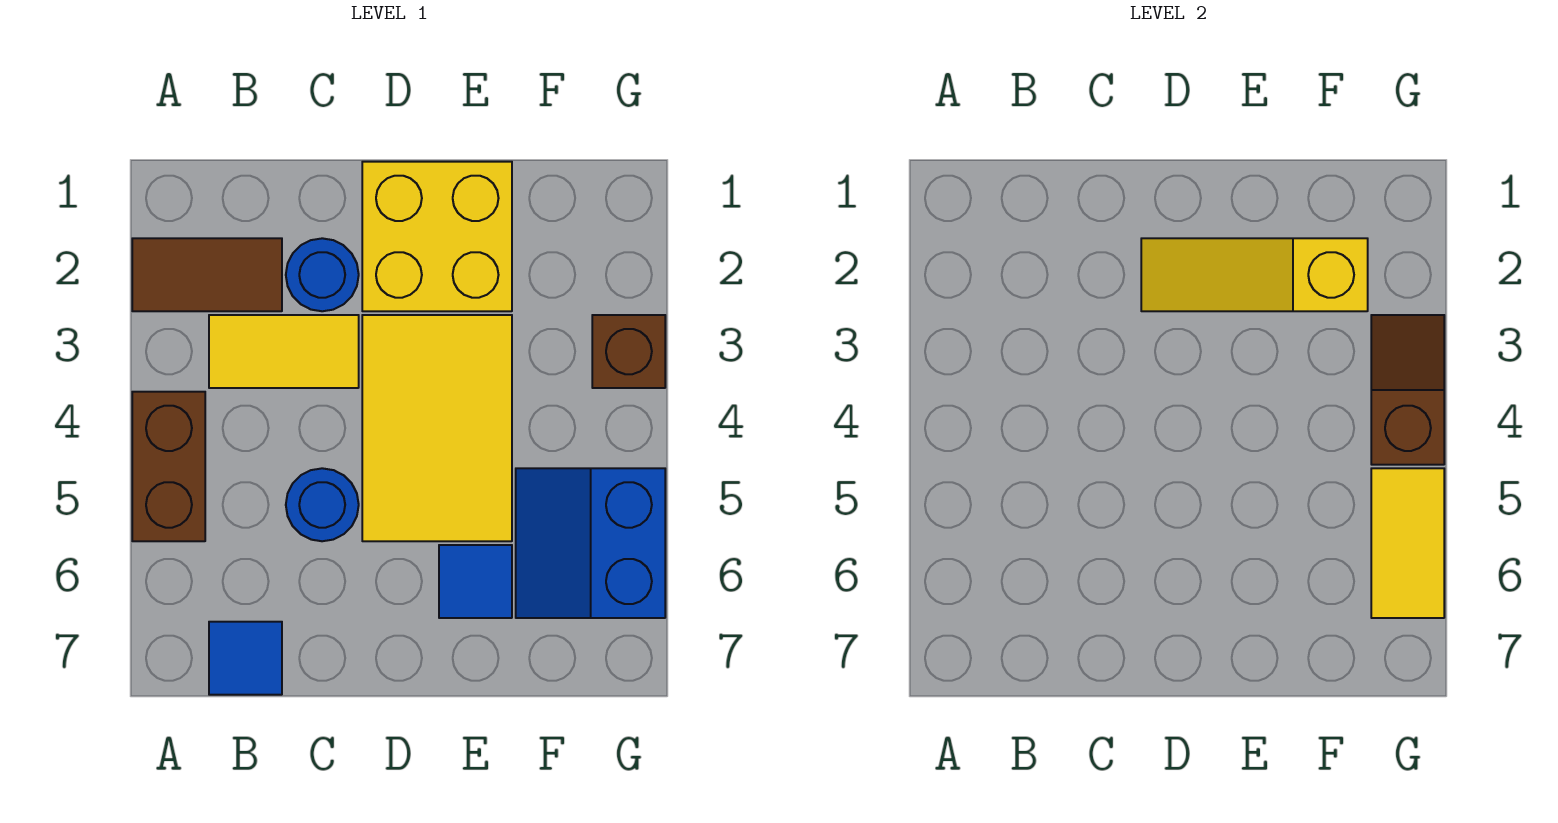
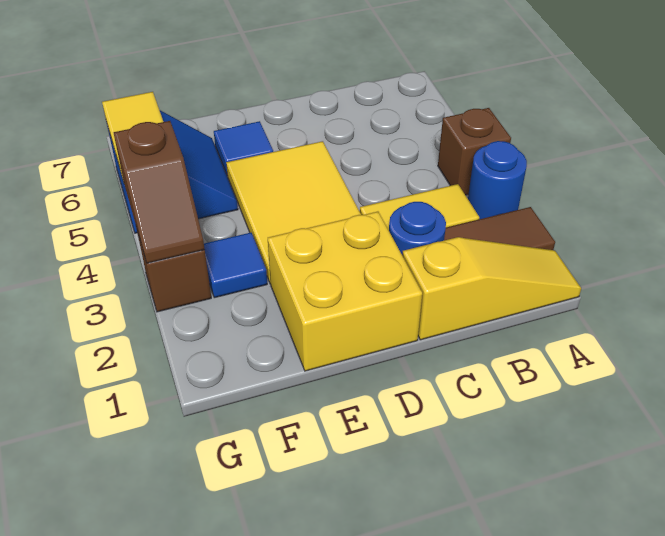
brown brick A4:A5 level 1 -> brown brick A4 level 1
blue tile B7 level 1 -> blue tile F3 level 1
blue round brick C5 level 1 -> blue round brick A3 level 1
yellow slope D2:F2 level 2 top F -> yellow slope A1:C1 level 1 top C

